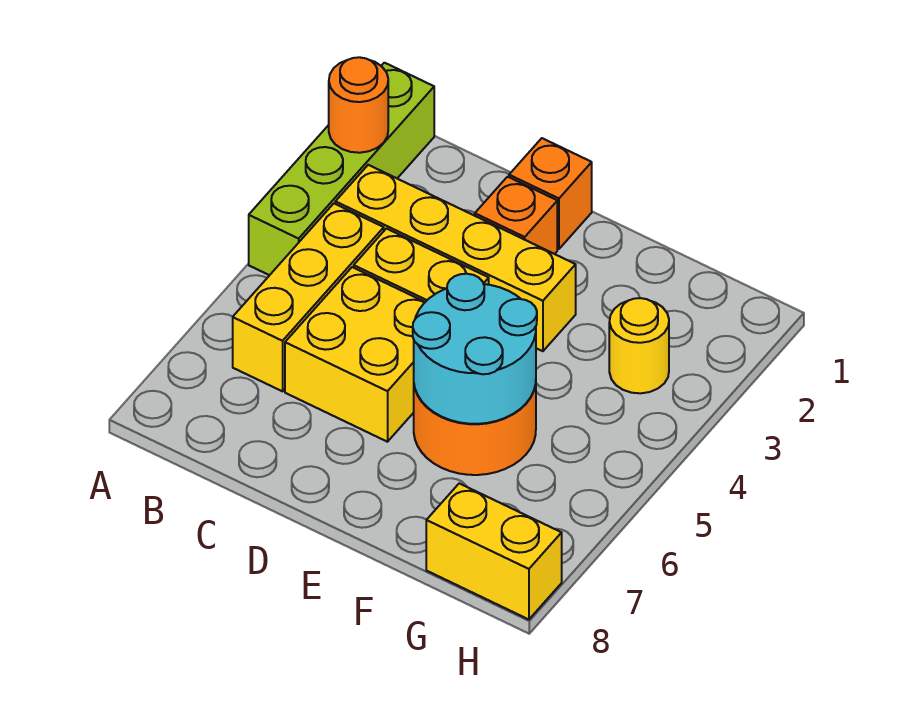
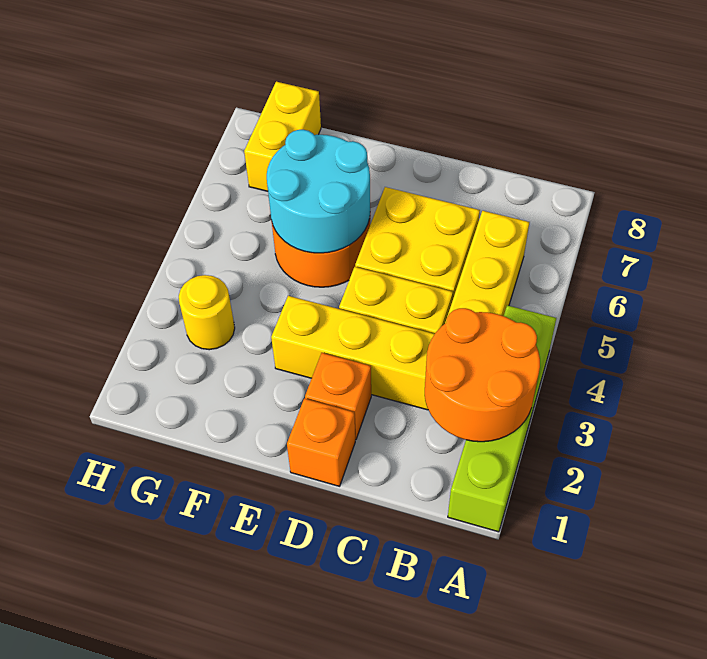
orange round brick A2 level 2 -> orange round brick A2:B3 level 2
yellow brick G8:H8 level 1 -> yellow brick G7:G8 level 1

